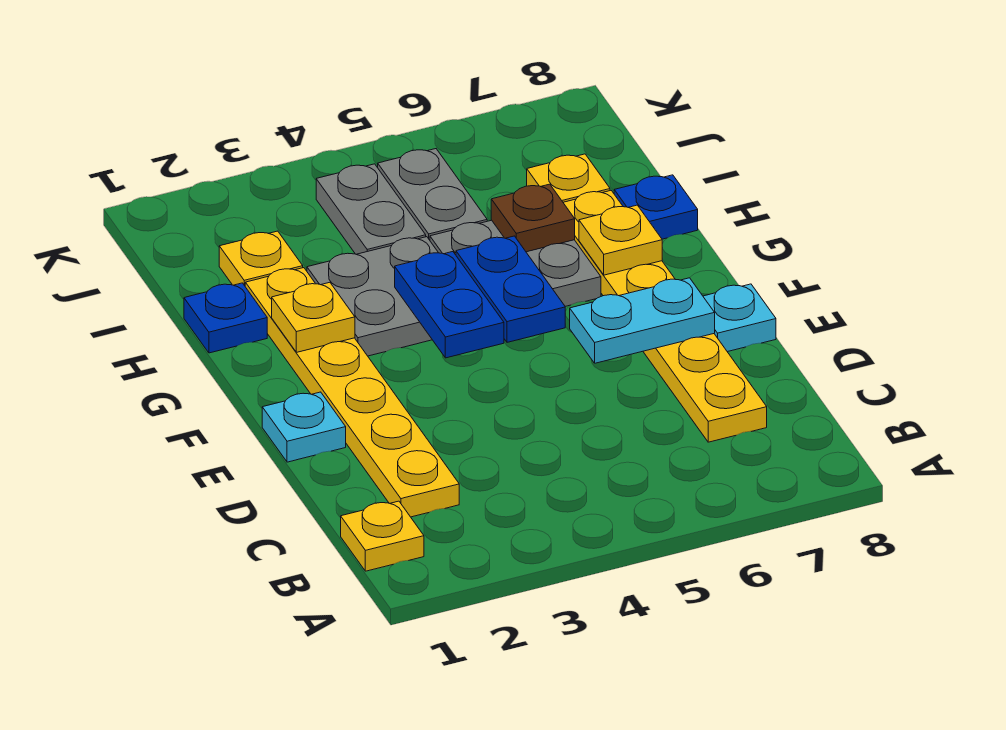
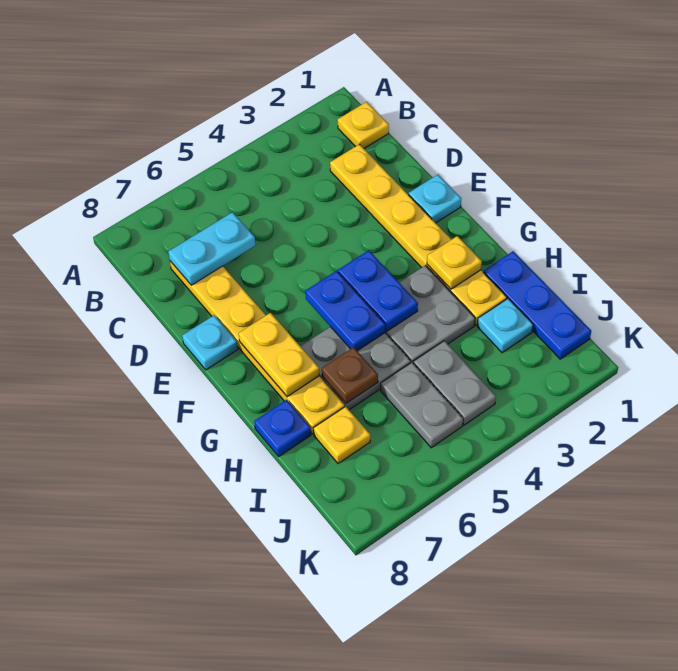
cyan plate E6:E7 level 2 -> cyan plate C6:C7 level 2
yellow plate G7 level 2 -> yellow plate F7:G7 level 2
blue plate H1 level 1 -> blue plate H1:J1 level 1
yellow plate I2 level 1 -> cyan plate I2 level 1

